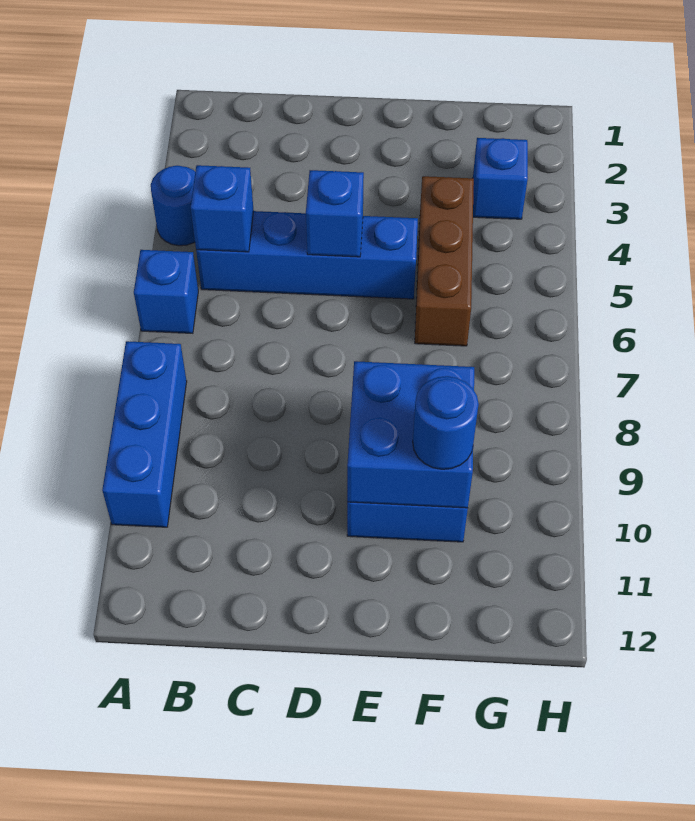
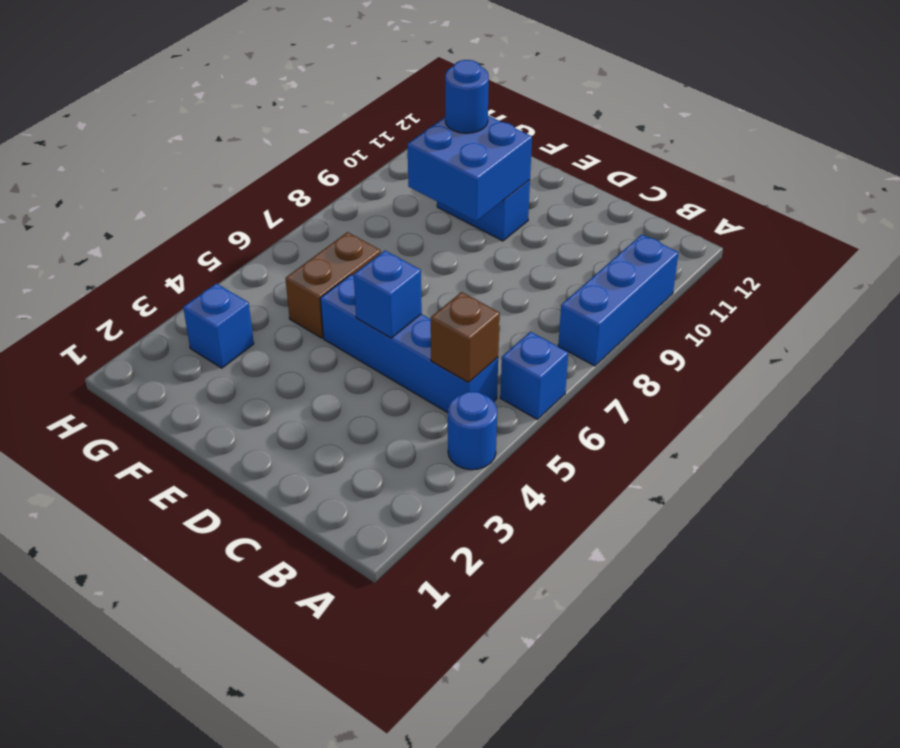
blue brick B5 level 2 -> brown brick B5 level 2
brown brick F4:F6 level 1 -> brown brick F5:F6 level 1

